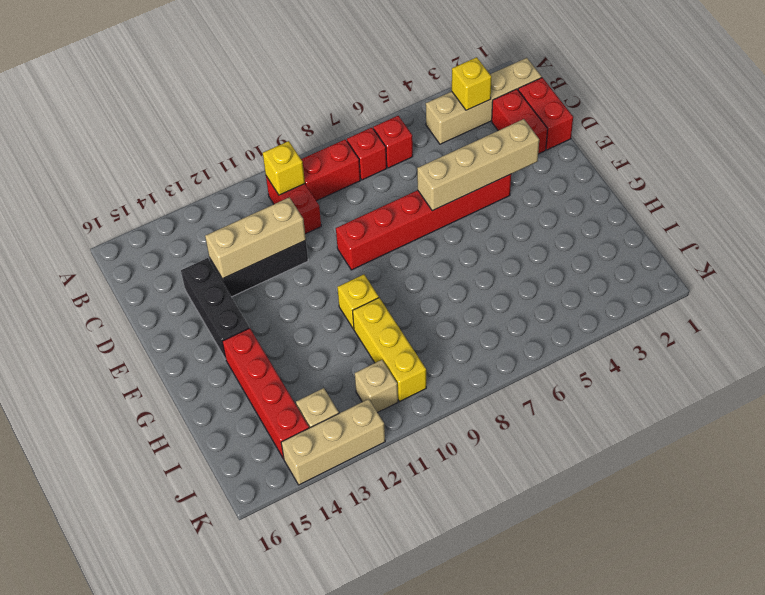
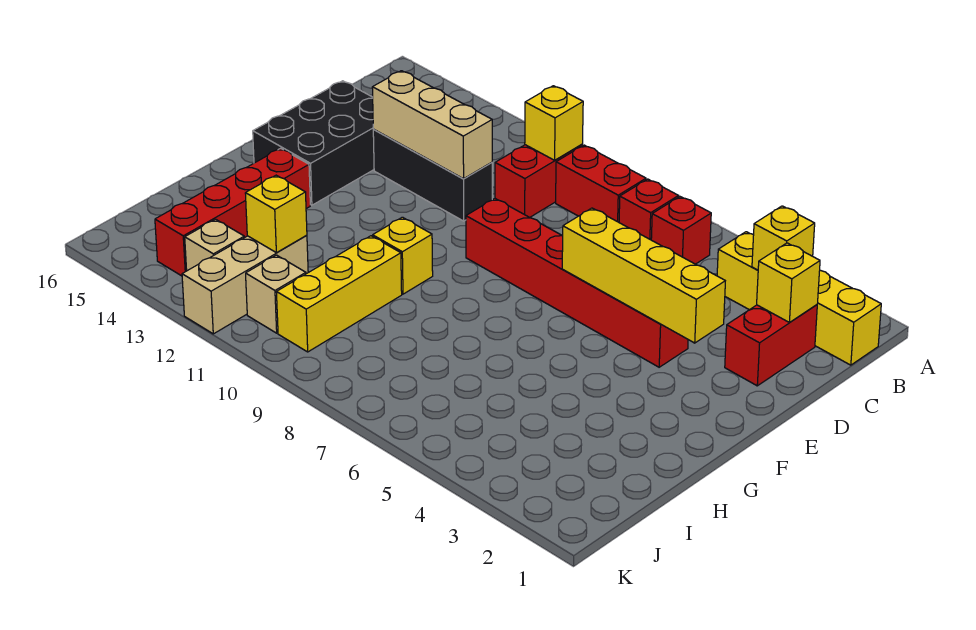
tan brick B1:B4 level 1 -> yellow brick B1:B4 level 1
red brick C1:D1 level 1 -> none
none -> yellow brick C2 level 2
black brick D14:F14 level 1 -> black brick D14:F15 level 1
tan brick E3:E6 level 2 -> yellow brick E3:E6 level 2
none -> yellow brick I12 level 2
tan brick K12:K14 level 1 -> tan brick I12:K12 level 1

